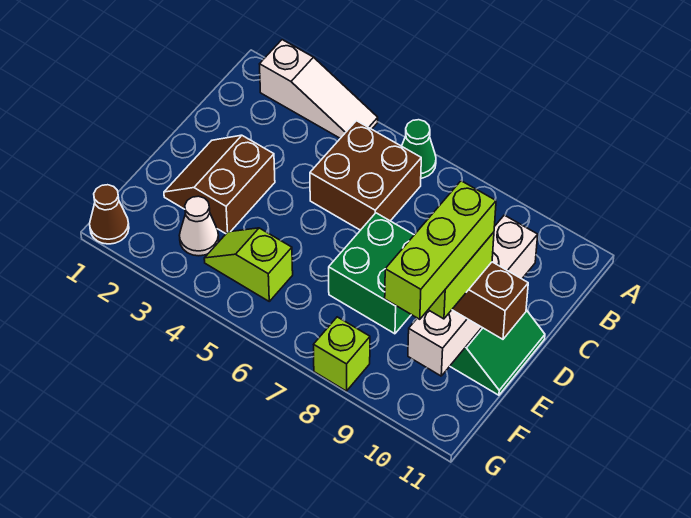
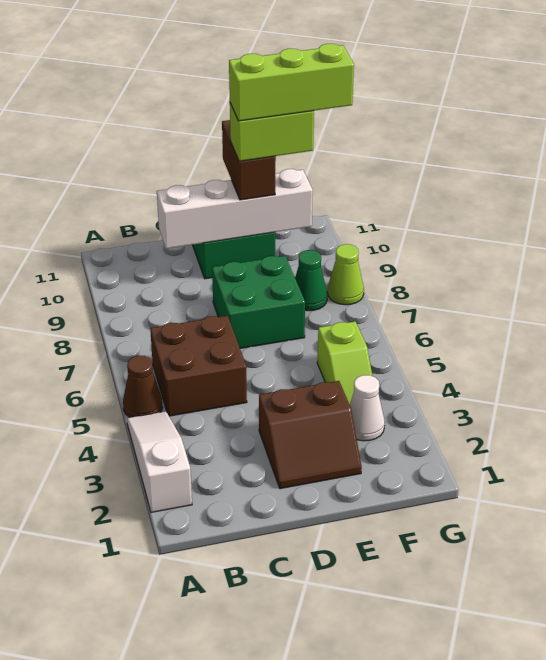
green cone A6 level 1 -> green cone F8 level 1
brown cone G1 level 1 -> brown cone A5 level 1
lime brick G8 level 1 -> lime cone G8 level 1

